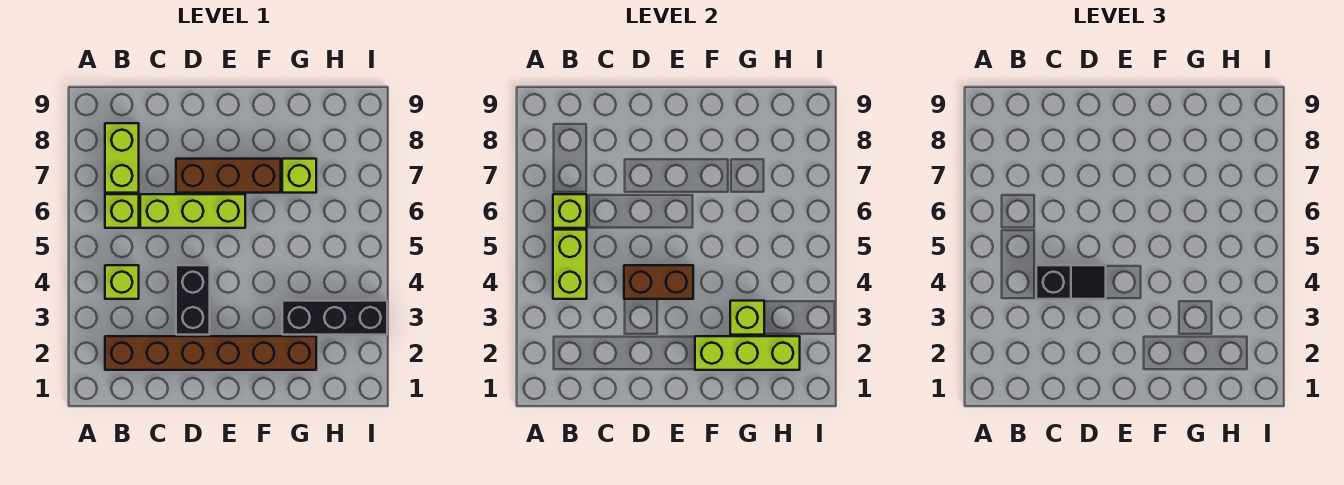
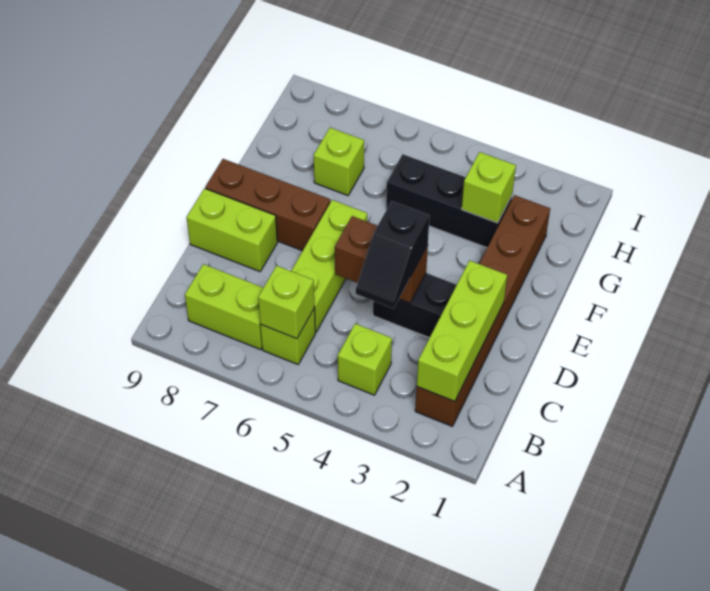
lime brick B4:B5 level 2 -> lime brick D8:D9 level 1
black slope C4:D4 level 3 top C -> black slope C4:D4 level 3 top D
brown brick D4:E4 level 2 -> brown brick D4:D5 level 2
brown brick D7:F7 level 1 -> brown brick E7:E9 level 1
lime brick F2:H2 level 2 -> lime brick B2:D2 level 2
black brick G3:I3 level 1 -> black brick G3:G5 level 1

